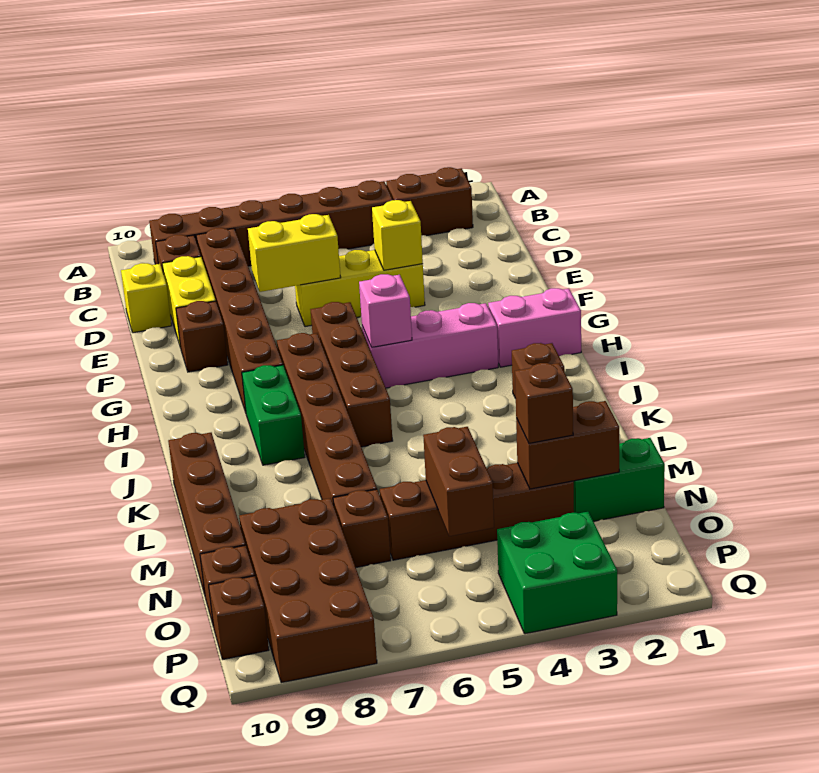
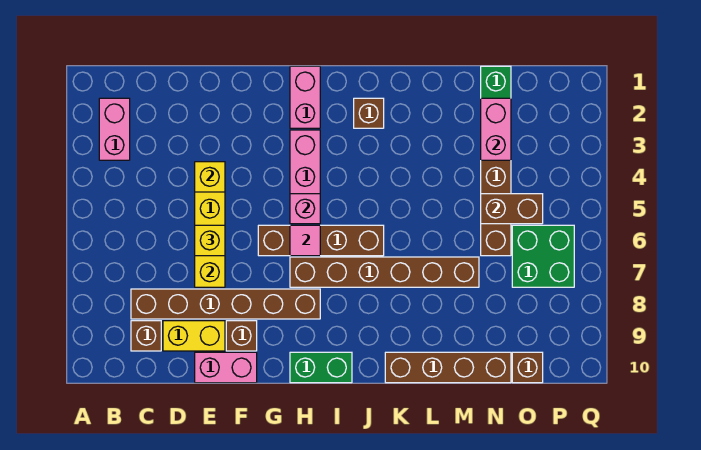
brown brick B2:B3 level 1 -> pink brick B2:B3 level 1
brown brick B4:B9 level 1 -> none
yellow brick D10 level 1 -> yellow brick E6 level 3
none -> pink brick E10:F10 level 1
none -> pink tile H6 level 2
green brick I8:J8 level 1 -> green brick H10:I10 level 1
brown brick N2:N3 level 2 -> pink brick N2:N3 level 2
brown brick N3 level 3 -> none
brown brick N7 level 1 -> none
brown brick N8:Q9 level 1 -> none
green brick P3:Q4 level 1 -> green brick O6:P7 level 1
brown brick P10 level 1 -> none

